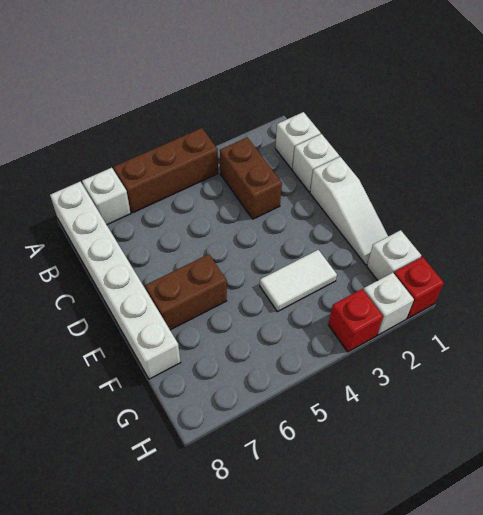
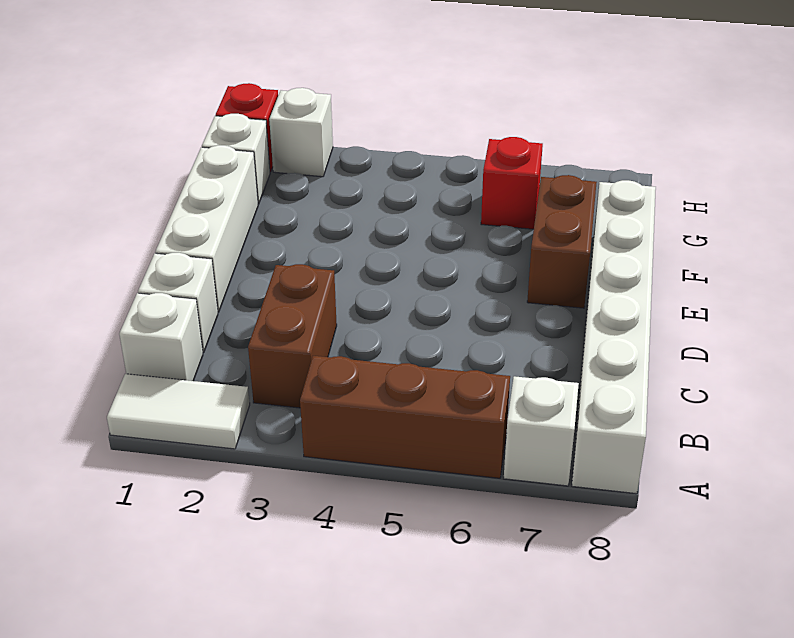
white slope D1:F1 level 1 top D -> white brick D1:F1 level 1
brown brick E6:E7 level 1 -> brown brick E7:F7 level 1
white tile F3:F4 level 1 -> white tile A1:A2 level 1
red brick H3 level 1 -> red brick G6 level 1

